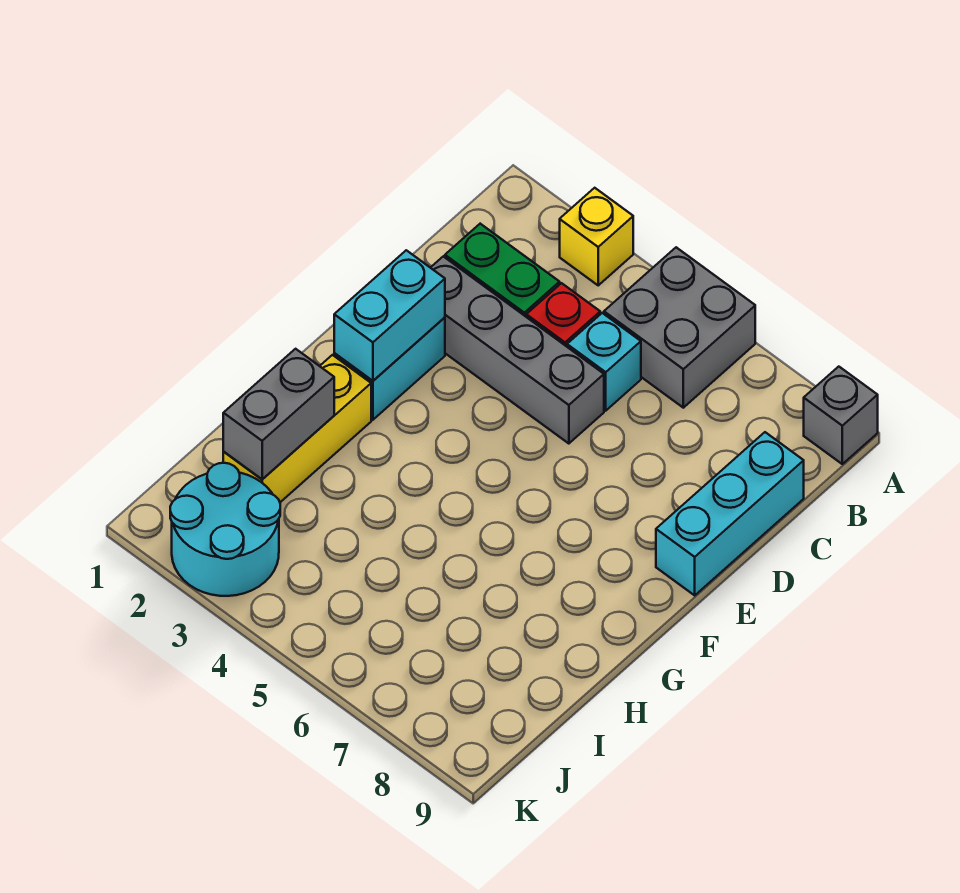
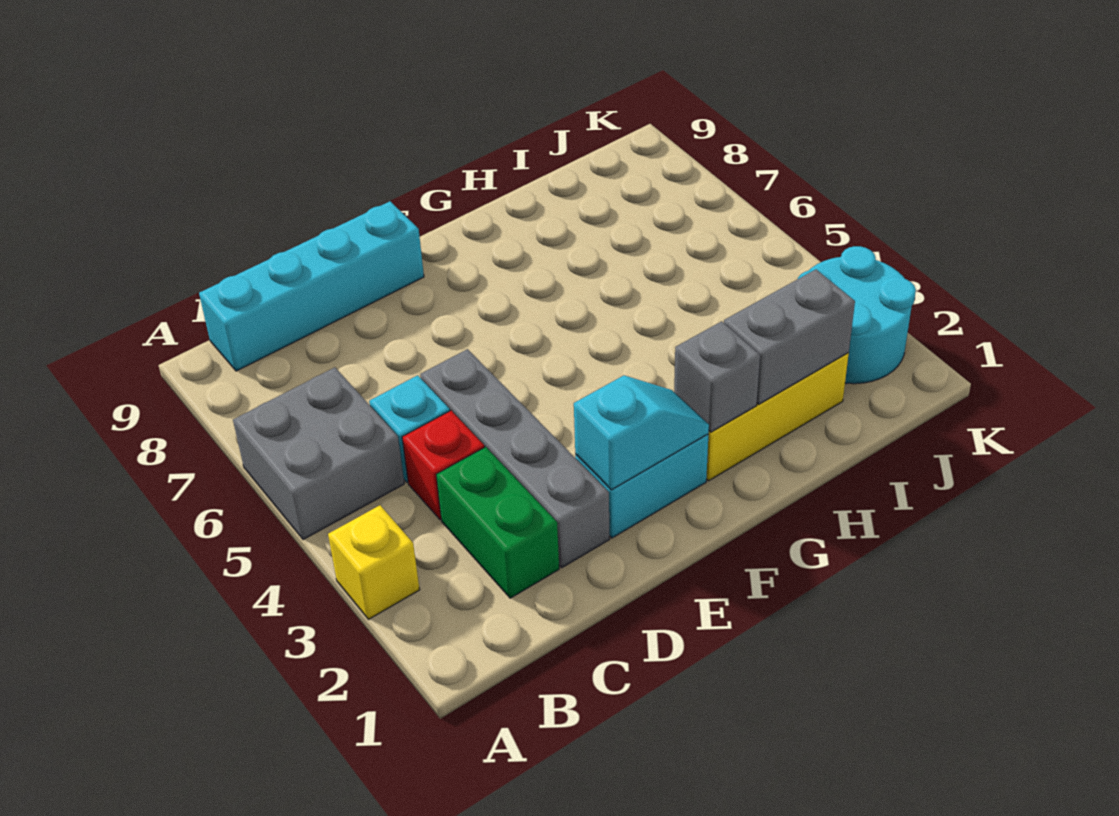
grey brick A9 level 1 -> grey brick G2 level 2
cyan brick C9:E9 level 1 -> cyan brick B9:E9 level 1
cyan brick E2:F2 level 2 -> cyan slope E2:F2 level 2 top E

